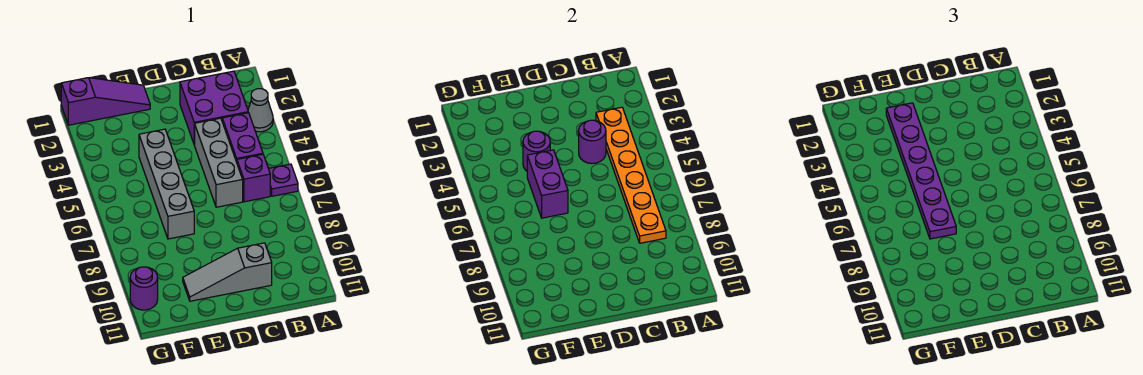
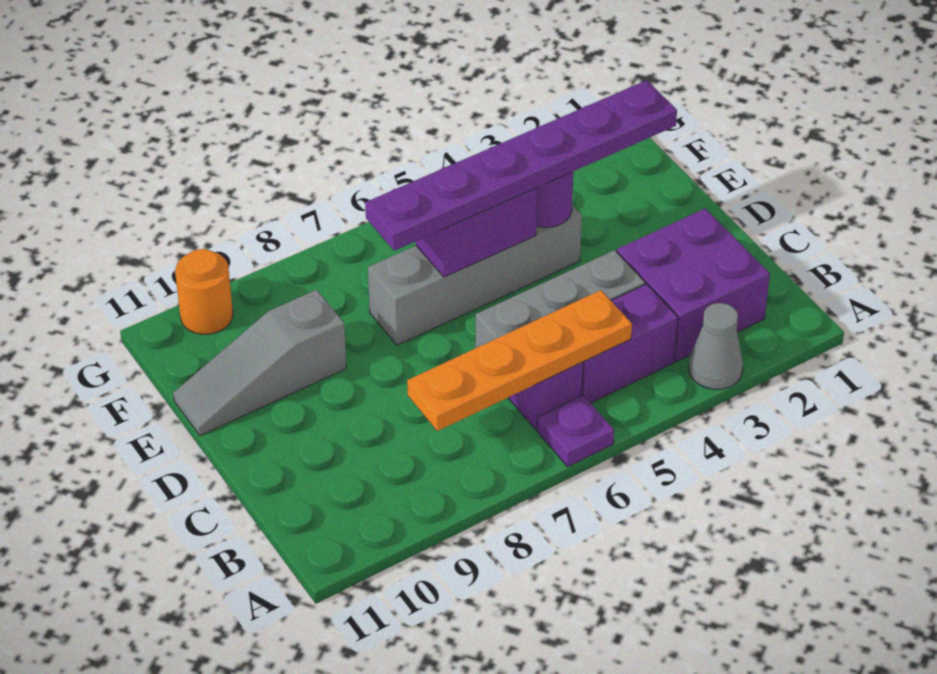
orange plate B3:B8 level 2 -> orange plate B5:B8 level 2
purple round brick C4 level 2 -> none
grey slope C10:E10 level 1 top C -> grey slope E9:E11 level 1 top 9
purple slope E1:G1 level 1 top G -> none
purple round brick G10 level 1 -> orange round brick G10 level 1

